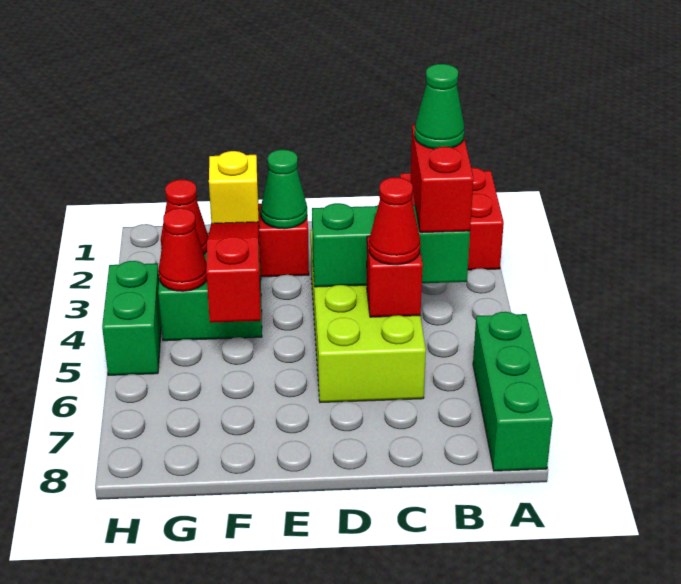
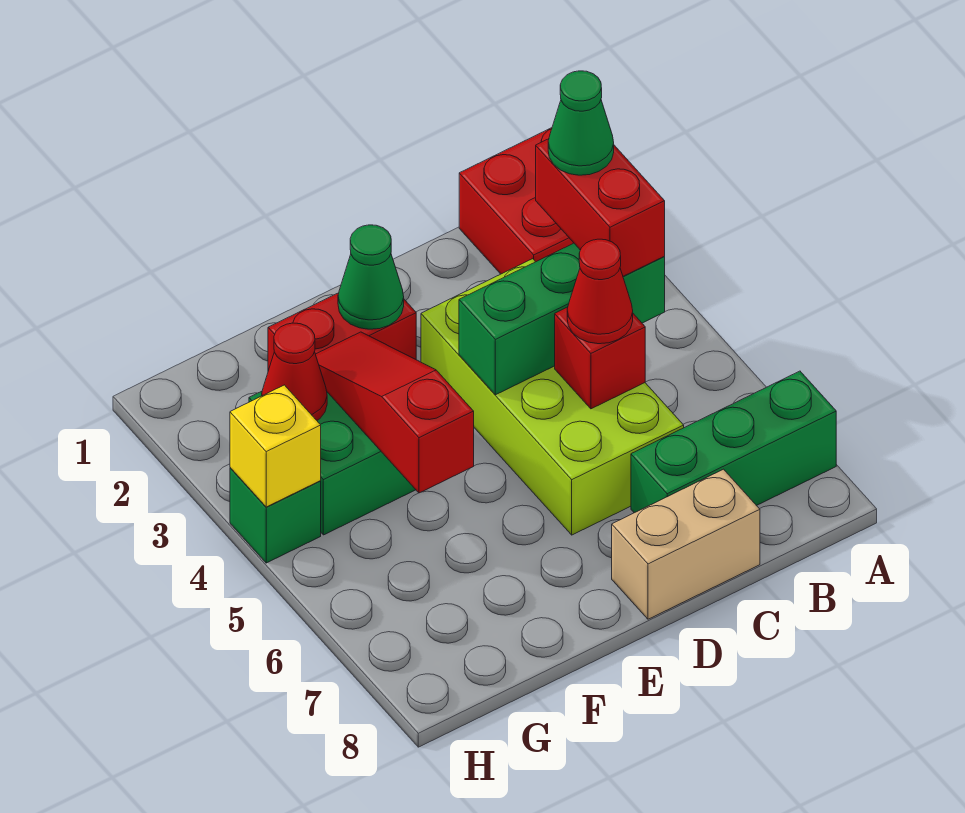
green brick A6:A8 level 1 -> green brick A7:C7 level 1
none -> tan brick C8:D8 level 1
yellow brick F2 level 2 -> yellow brick H4 level 2
red cone G4 level 2 -> none
green brick H4:H5 level 1 -> green brick H4 level 1

